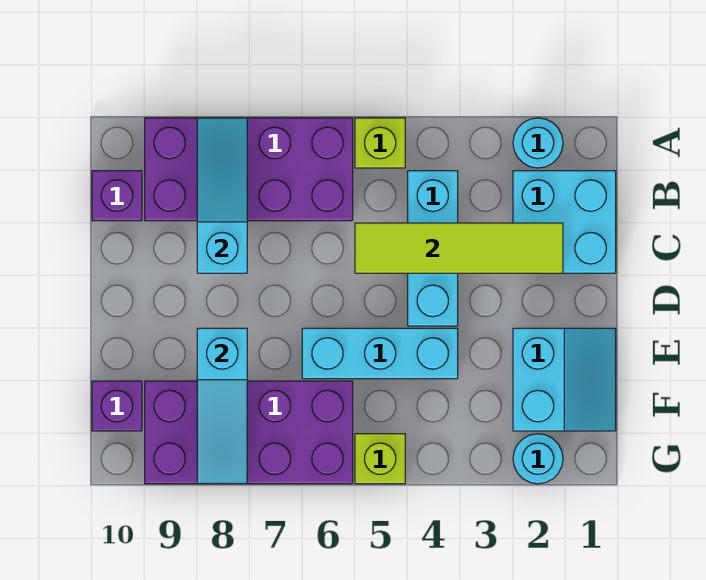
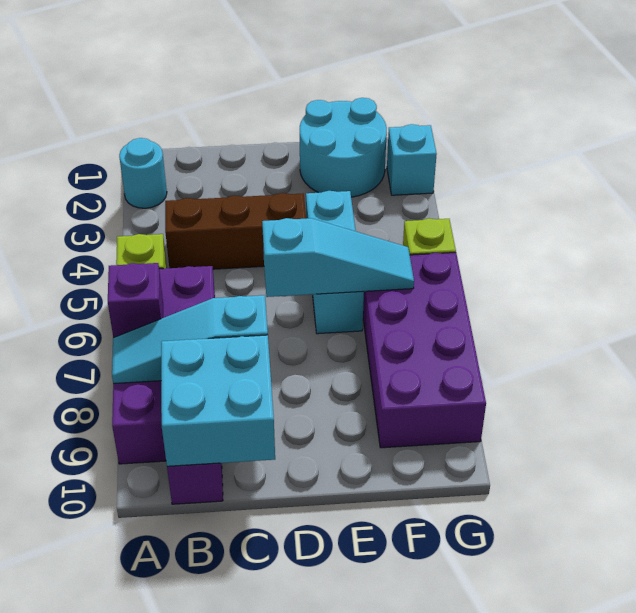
cyan brick B1:C2 level 1 -> cyan brick B9:C10 level 2
cyan brick B4:D4 level 1 -> brown brick B4:D4 level 1
lime tile C2:C5 level 2 -> none
cyan slope E1:F2 level 1 top 2 -> cyan round brick E1:F2 level 1
cyan slope E8:G8 level 2 top E -> cyan slope D6:F6 level 2 top D
purple brick F10 level 1 -> purple brick A7 level 2
cyan round brick G2 level 1 -> cyan brick G2 level 1

